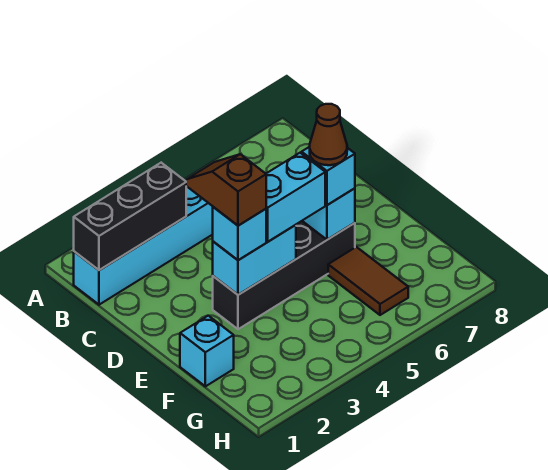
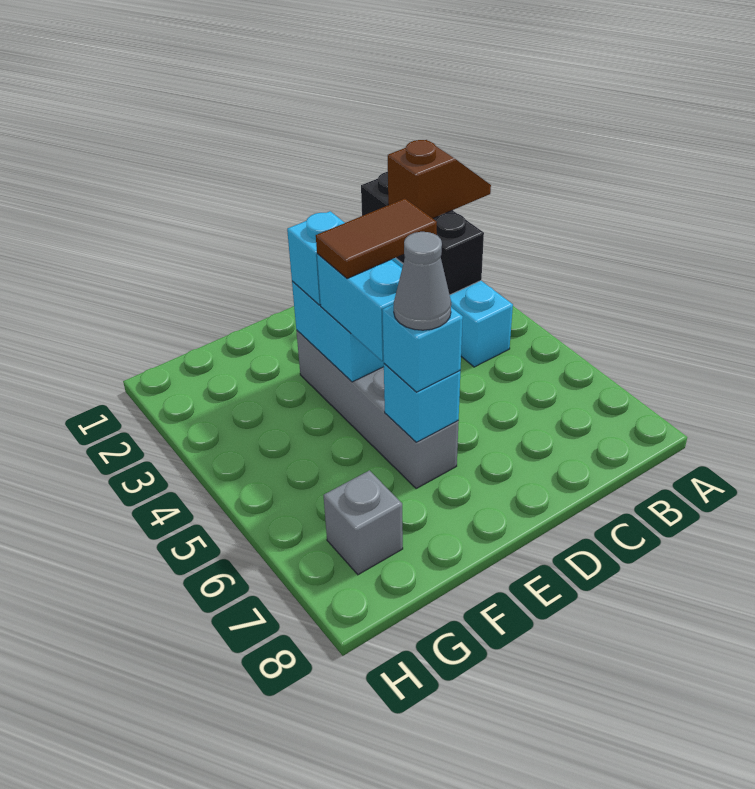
brown slope D3:E3 level 4 top E -> brown slope A2:B2 level 3 top B
black brick E3:E6 level 1 -> grey brick E3:E6 level 1
brown cone E6 level 4 -> grey cone E6 level 4
cyan brick F1 level 1 -> none
brown tile F6:G6 level 1 -> brown tile D4:E4 level 4
none -> grey brick G7 level 1

